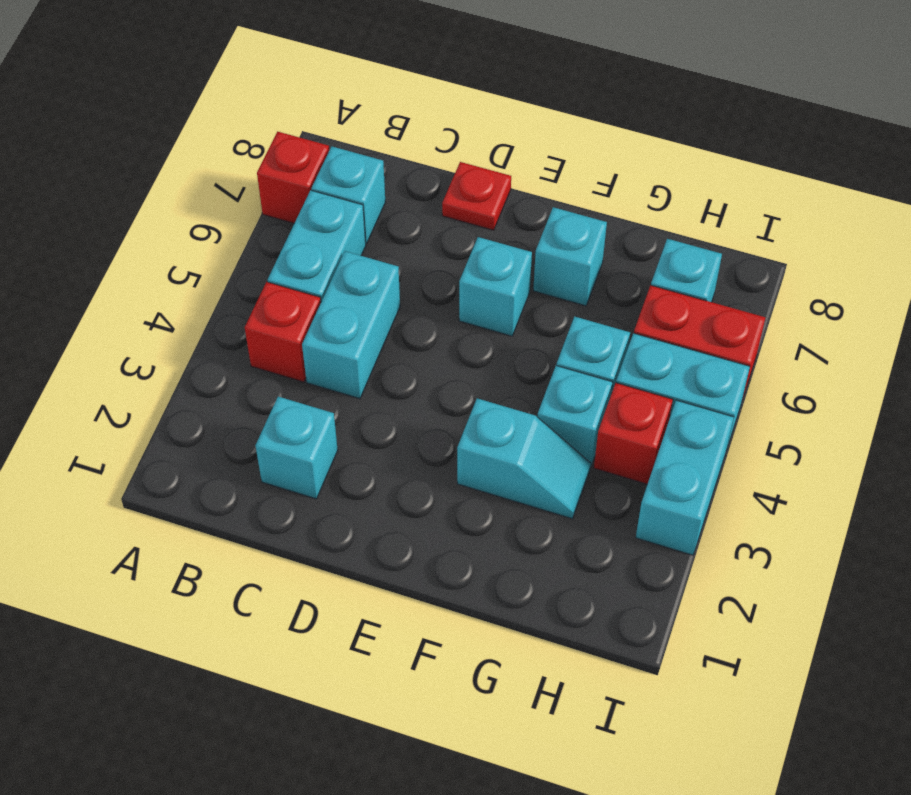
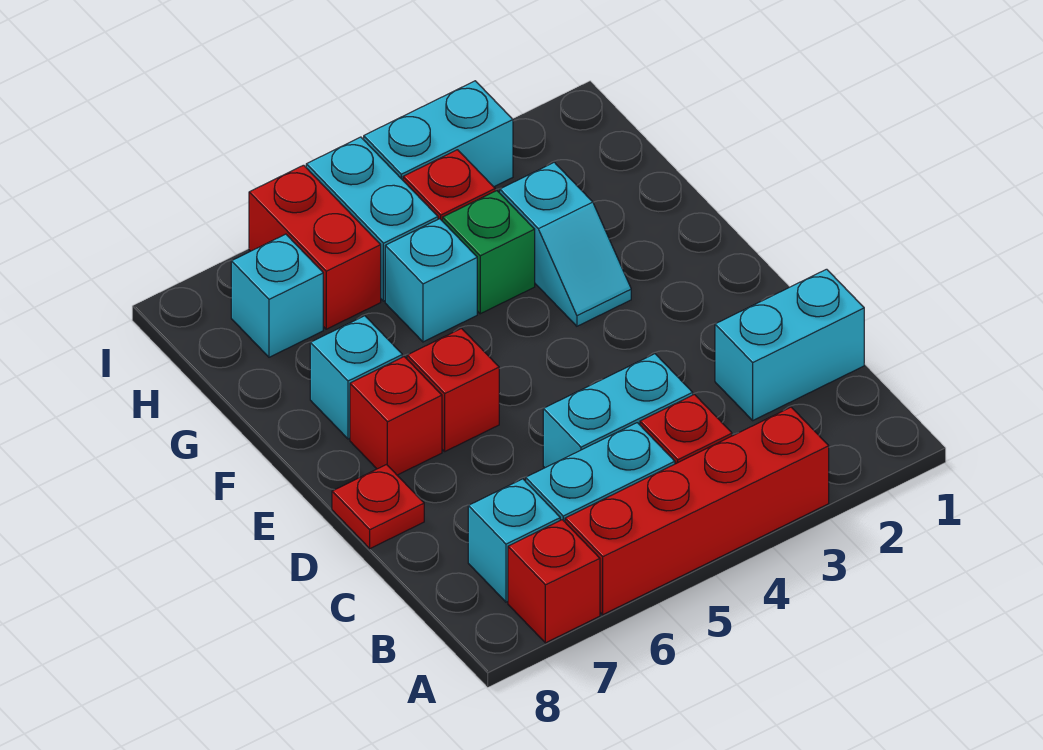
none -> red brick A3:A6 level 1
cyan brick C2 level 1 -> cyan brick C1:C2 level 1
cyan brick E6 level 1 -> red brick E6 level 1
none -> red brick E7 level 1
cyan slope F3:G3 level 1 top F -> cyan slope F3:G3 level 1 top G
cyan brick G4 level 1 -> green brick G4 level 1

